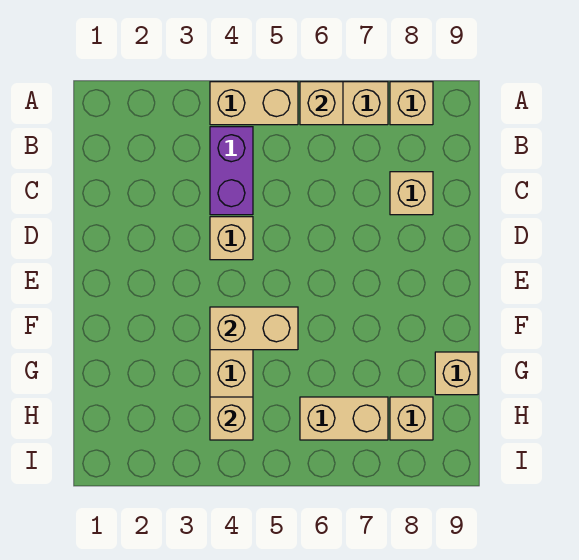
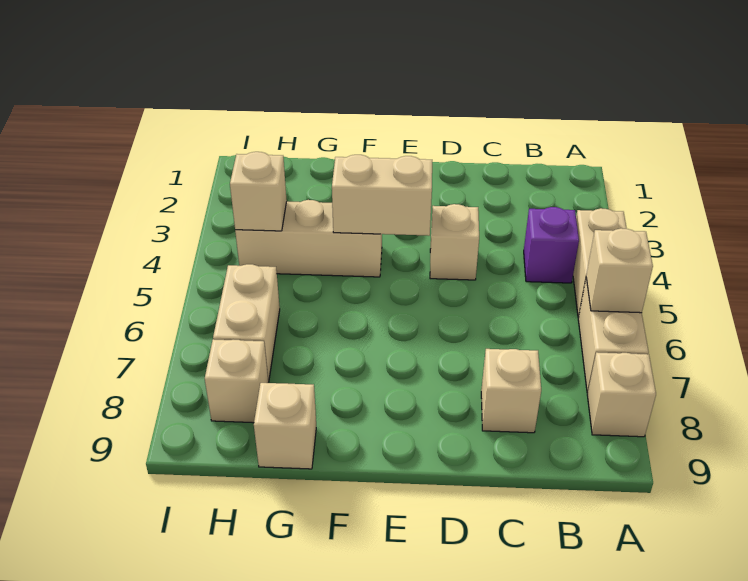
purple brick B4:C4 level 1 -> purple brick B4 level 1
tan brick F4:F5 level 2 -> tan brick E4:F4 level 2

